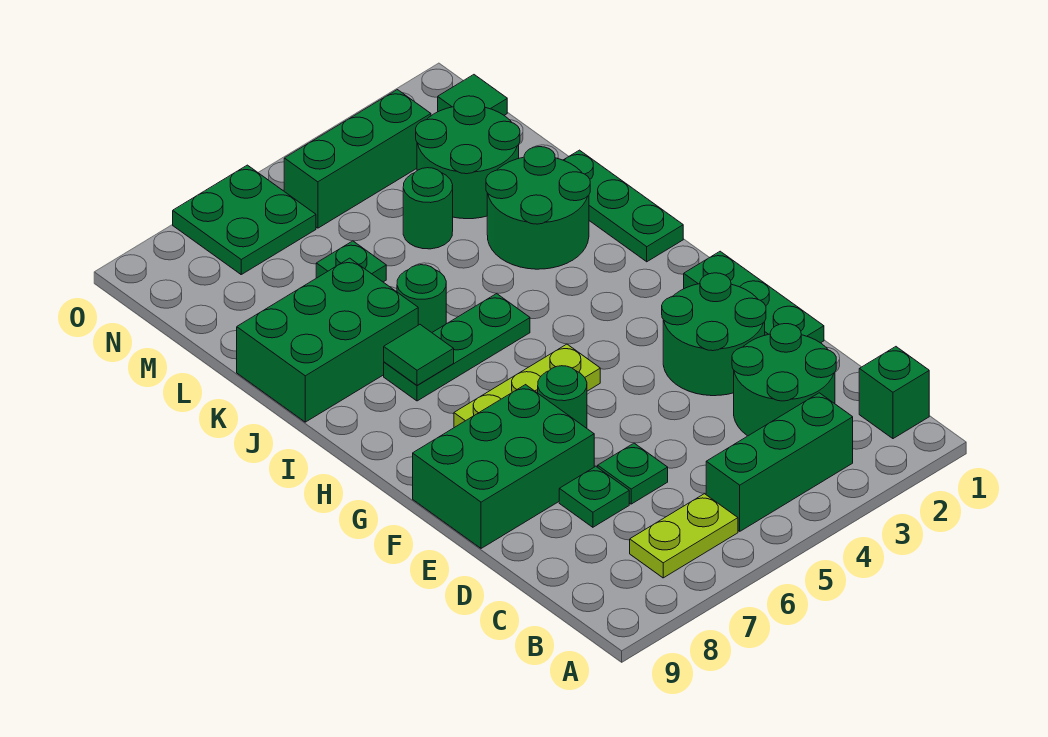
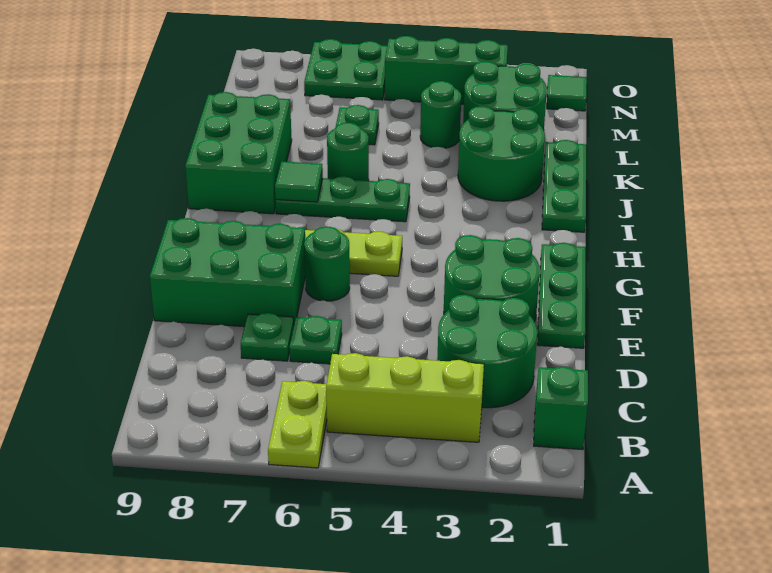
green brick B3:B5 level 1 -> lime brick B3:B5 level 1
lime plate B6:B7 level 1 -> lime plate A6:B6 level 1
green brick J7:K9 level 1 -> green brick I8:K9 level 1

